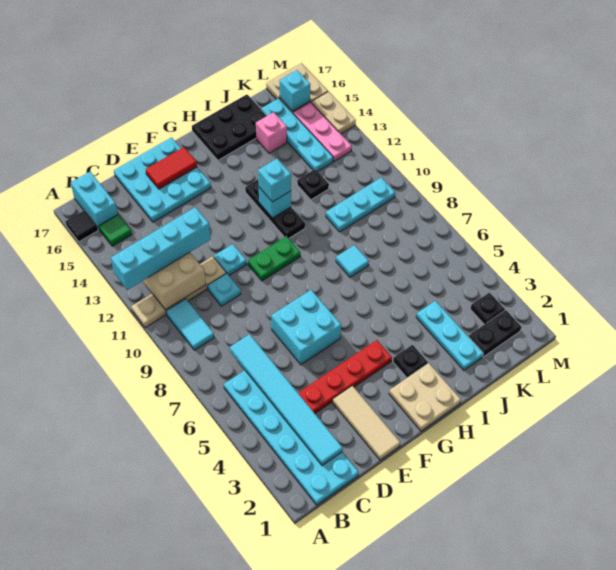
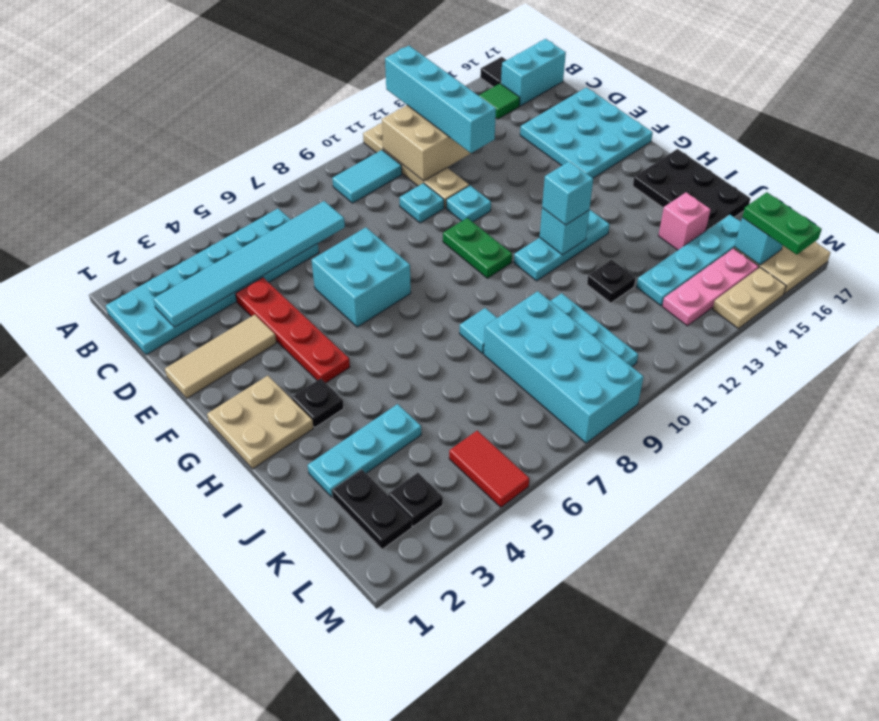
red tile E16:F16 level 2 -> red tile L5:M5 level 1
black plate H11:H13 level 1 -> cyan plate H11:H13 level 1
none -> cyan brick J8:M9 level 1
none -> green plate L16:M16 level 3

